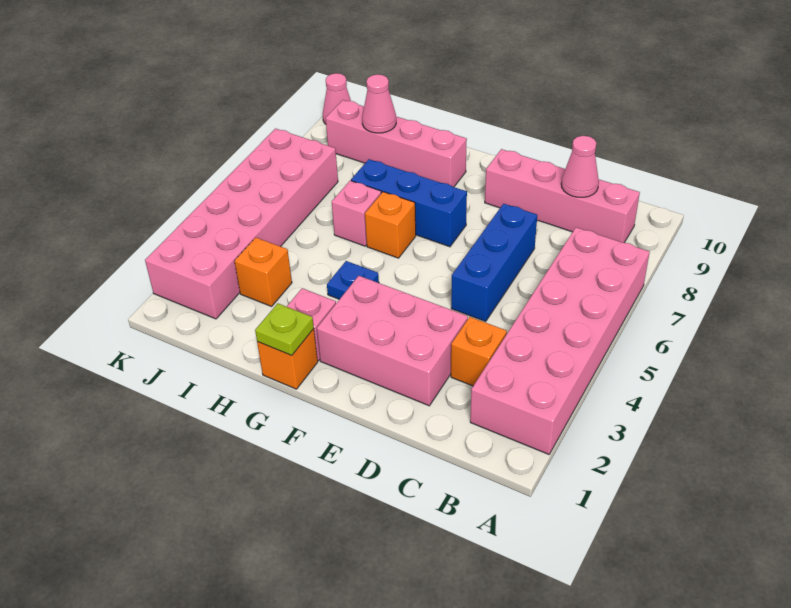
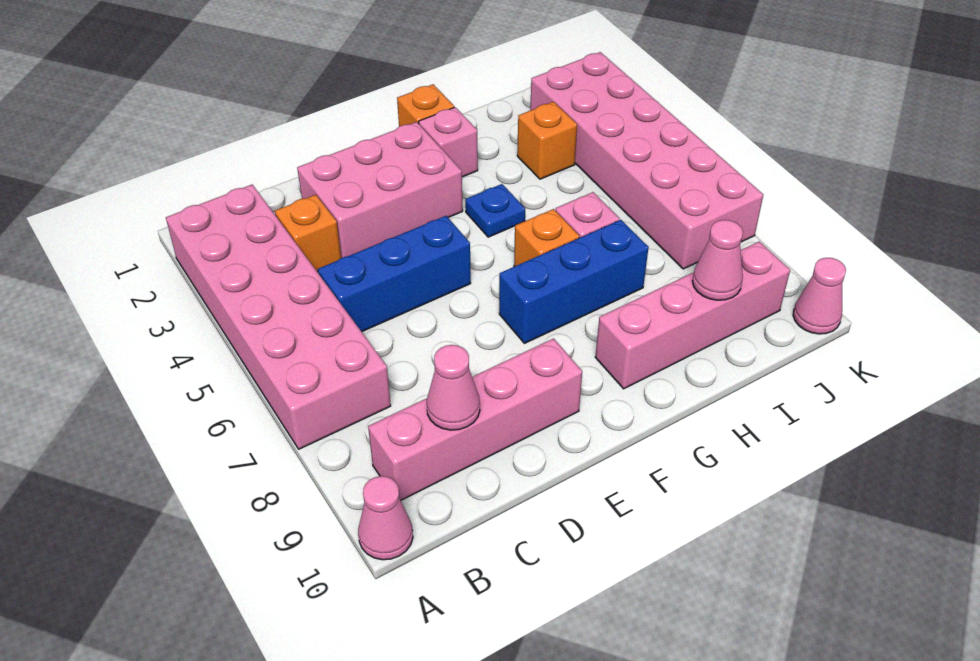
none -> pink cone A10 level 1
blue brick D5:D7 level 1 -> blue brick C5:E5 level 1
lime plate G1 level 2 -> none

